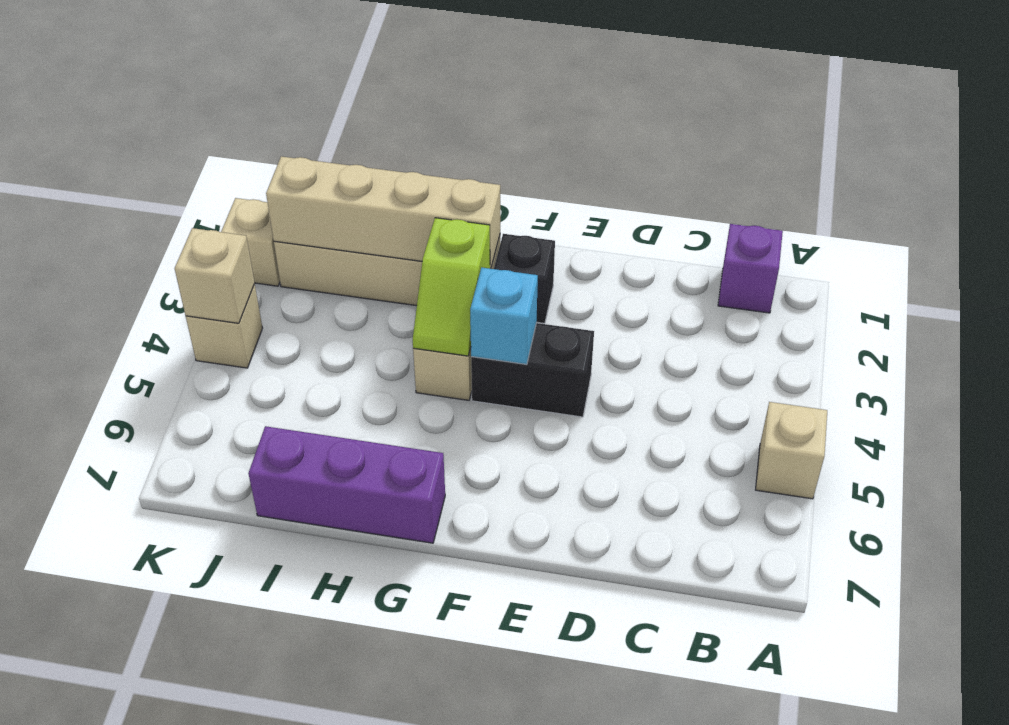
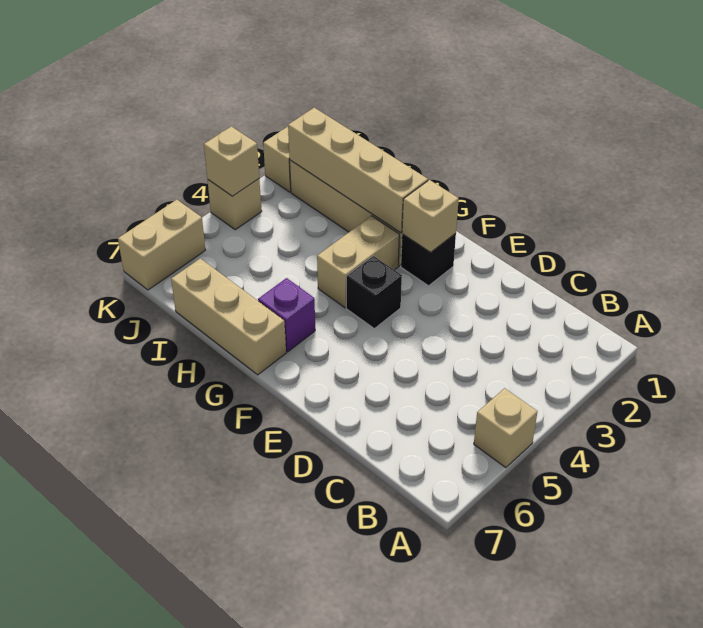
purple brick B1 level 1 -> purple brick G6 level 1
black brick E4:F4 level 1 -> black brick F4 level 1
none -> tan brick F2 level 2
cyan brick F4 level 2 -> none
lime slope G3:G4 level 2 top 3 -> none
purple brick G7:I7 level 1 -> tan brick G7:I7 level 1
none -> tan brick K6:K7 level 1

